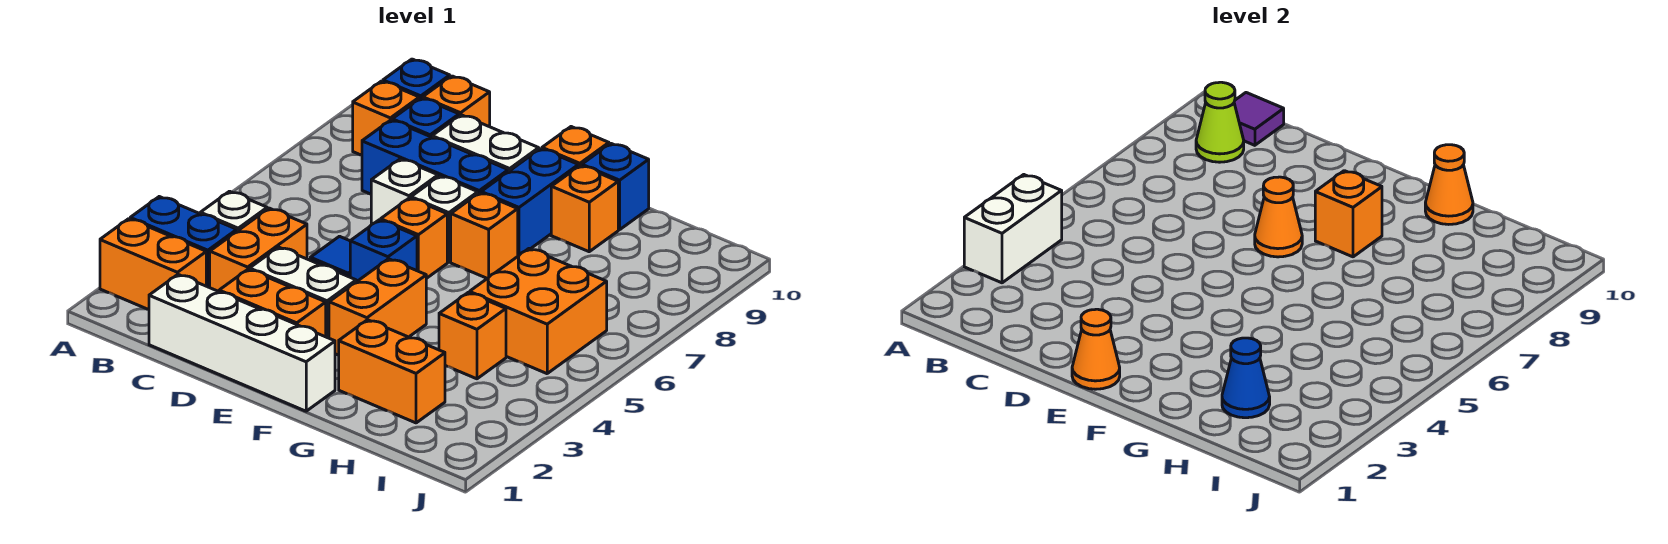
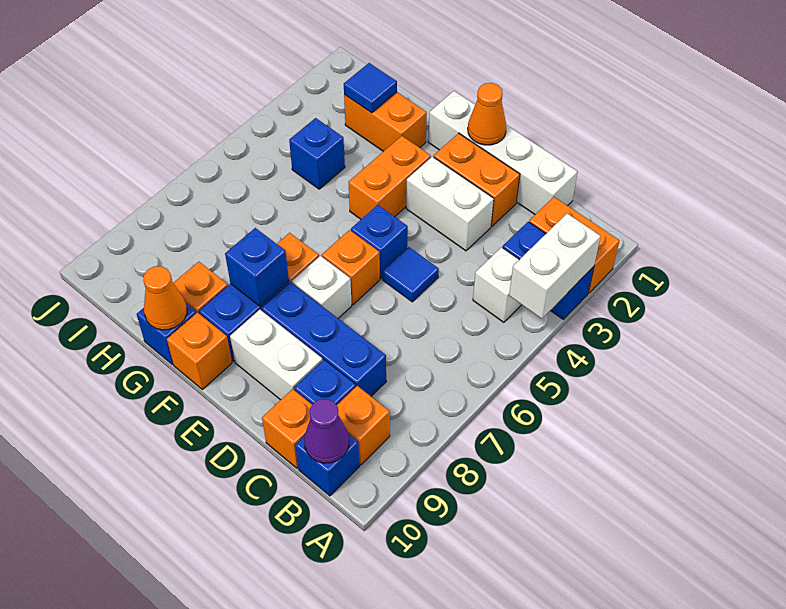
lime cone B9 level 2 -> none
purple tile B10 level 2 -> purple cone B10 level 2
orange brick C3:C4 level 1 -> none
white brick D7 level 1 -> none
orange cone E7 level 2 -> none
orange brick F8 level 2 -> blue brick F8 level 2
blue cone H2 level 2 -> blue tile H2 level 2
orange brick H4 level 1 -> blue brick H4 level 1
orange brick H5:I6 level 1 -> none

